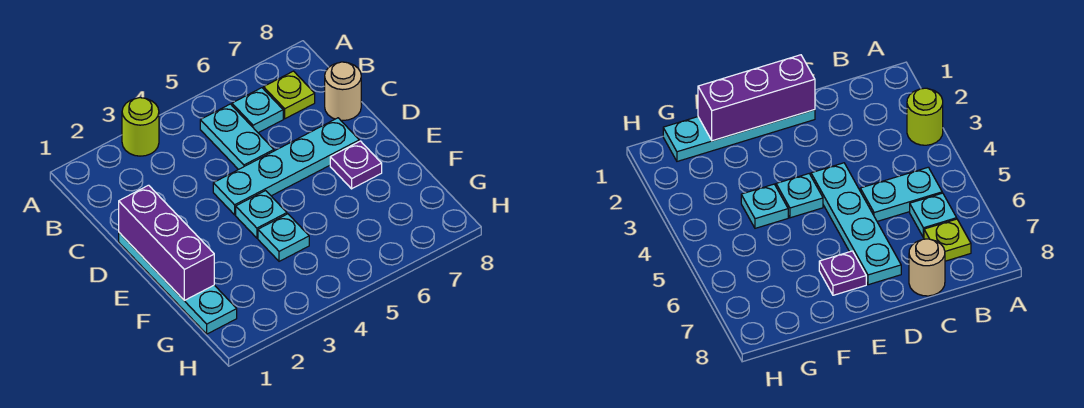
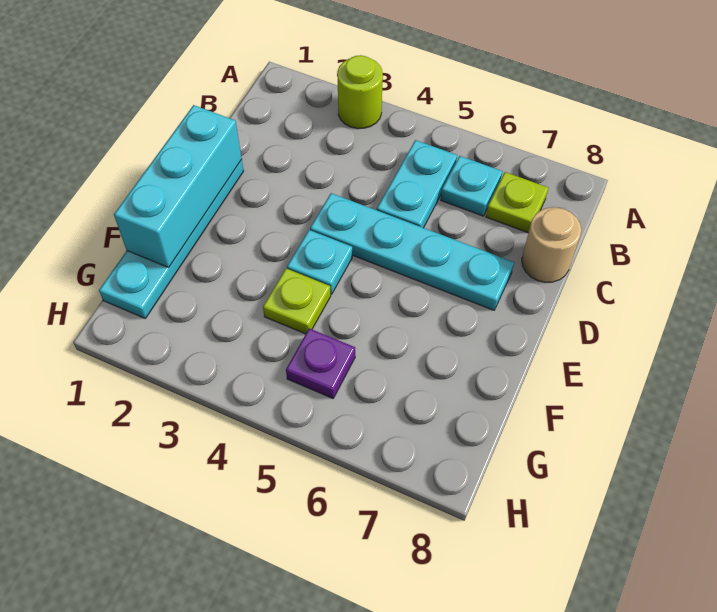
purple brick D1:F1 level 2 -> cyan brick D1:F1 level 2
purple plate E7 level 1 -> purple plate G5 level 1
cyan plate F4 level 1 -> lime plate F4 level 1

